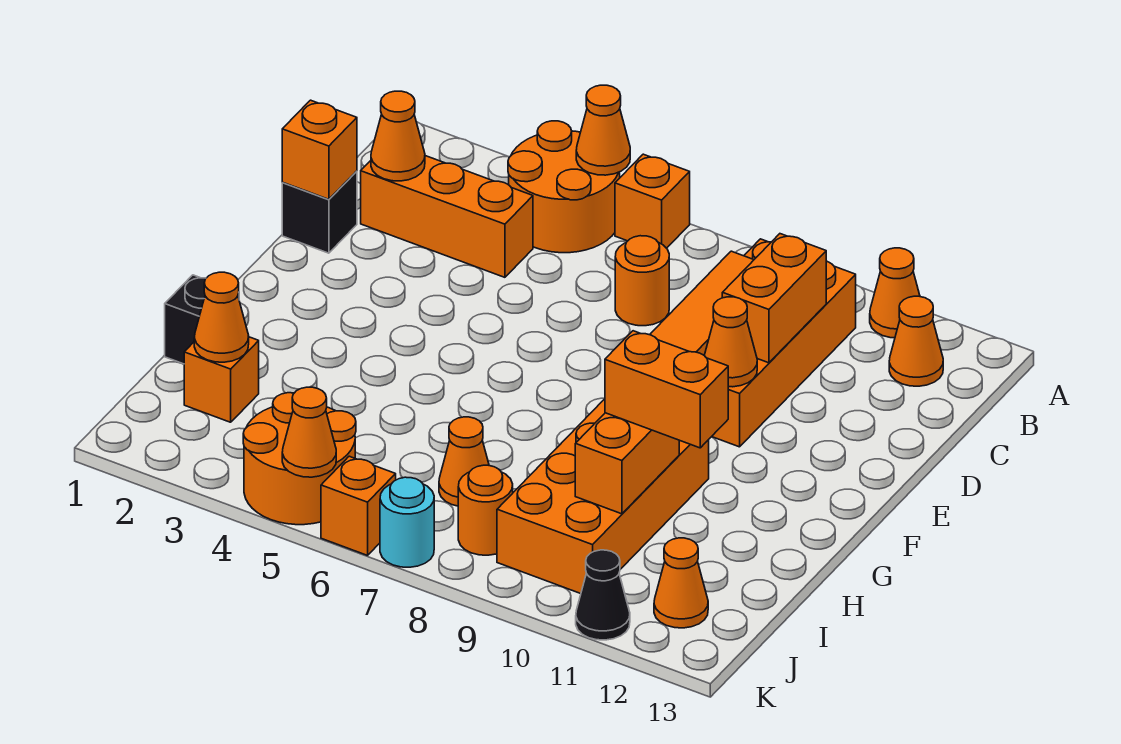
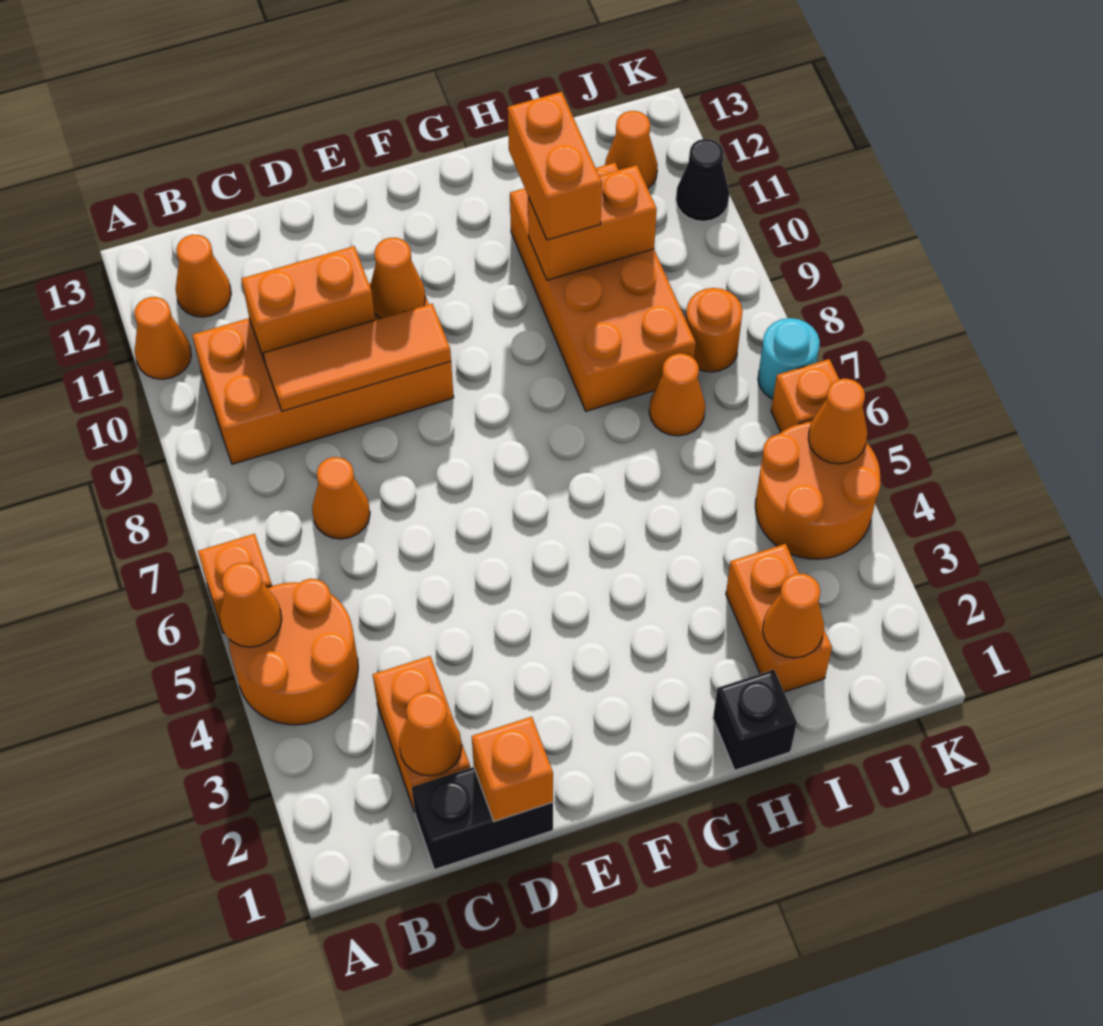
orange brick C2:C4 level 1 -> orange brick C2:C3 level 1
orange round brick C7 level 1 -> orange cone C7 level 1
black brick D1 level 1 -> black brick C1:D1 level 1
orange brick G9:J10 level 1 -> orange brick H8:I11 level 1
orange brick I2 level 1 -> orange brick I2:I3 level 1

